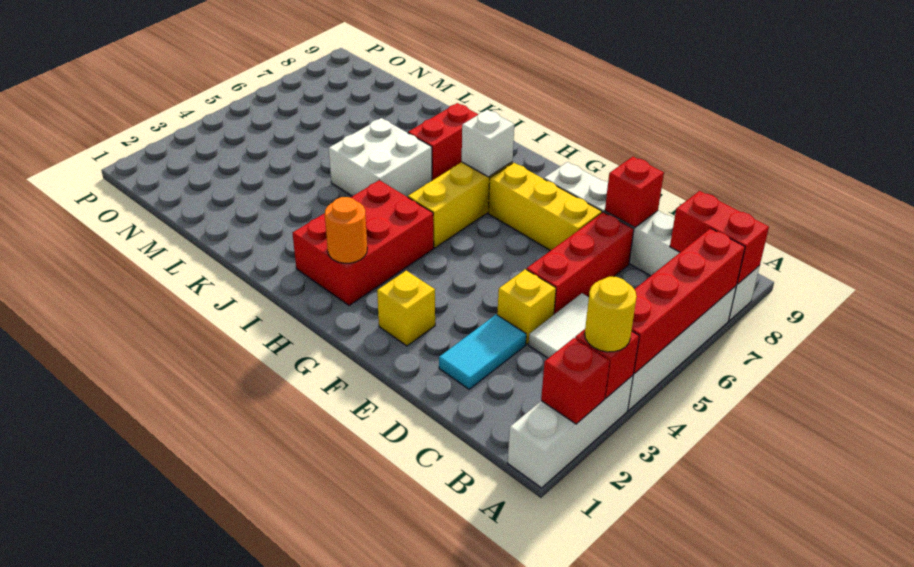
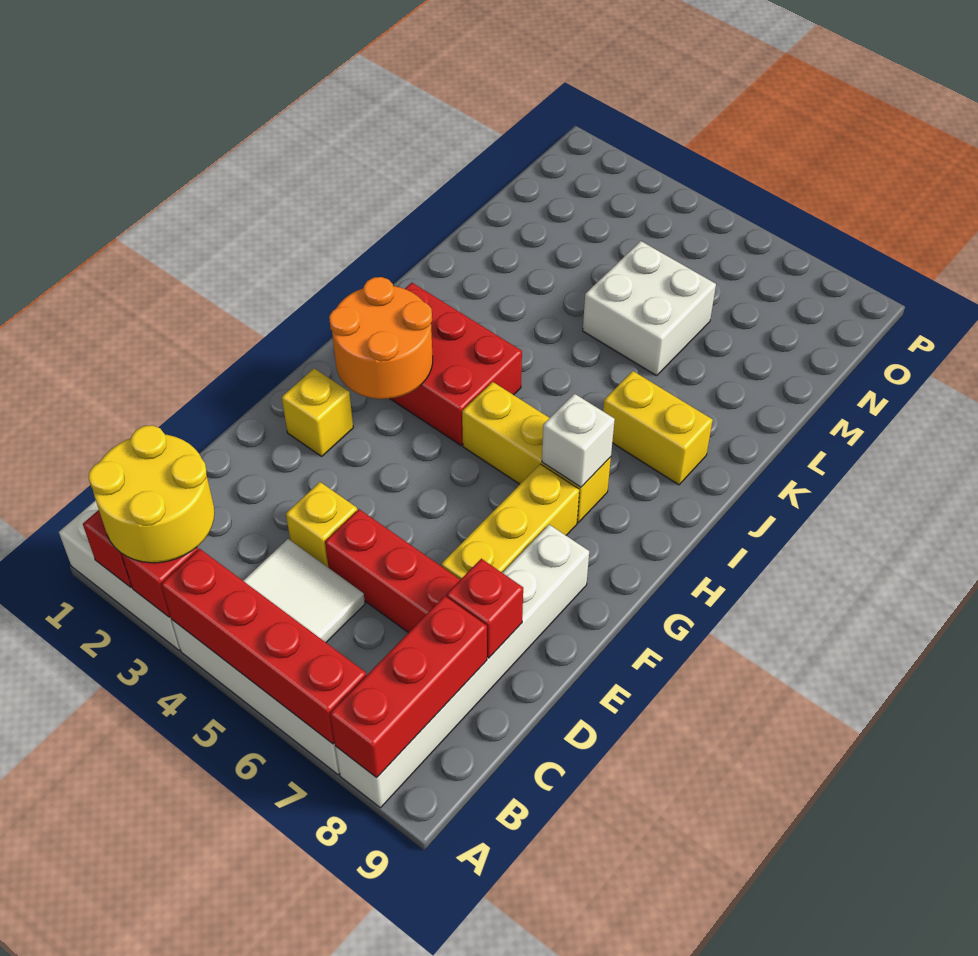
yellow round brick A3 level 3 -> yellow round brick A2:B3 level 3
red brick A8:B8 level 2 -> red brick A8:C8 level 2
cyan tile D2:D3 level 1 -> none
orange round brick H2 level 2 -> orange round brick G2:H3 level 2
white brick J5:K6 level 1 -> white brick L5:M6 level 1
red brick J7:J8 level 1 -> yellow brick J7:J8 level 1

